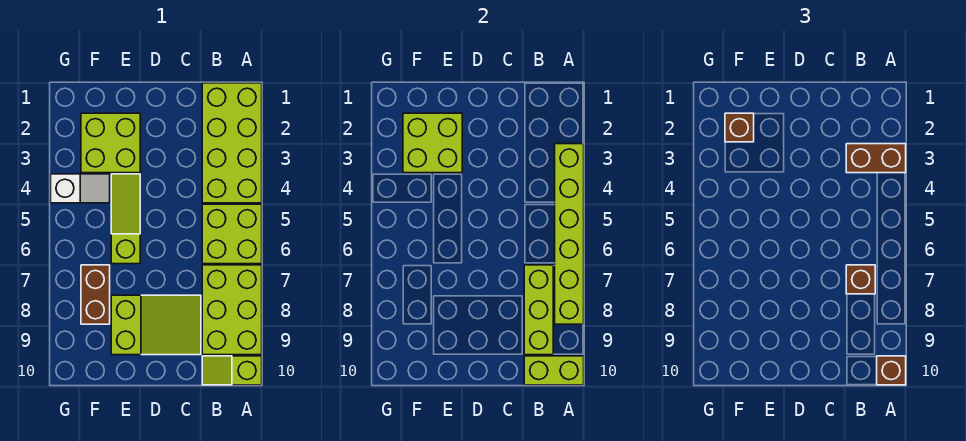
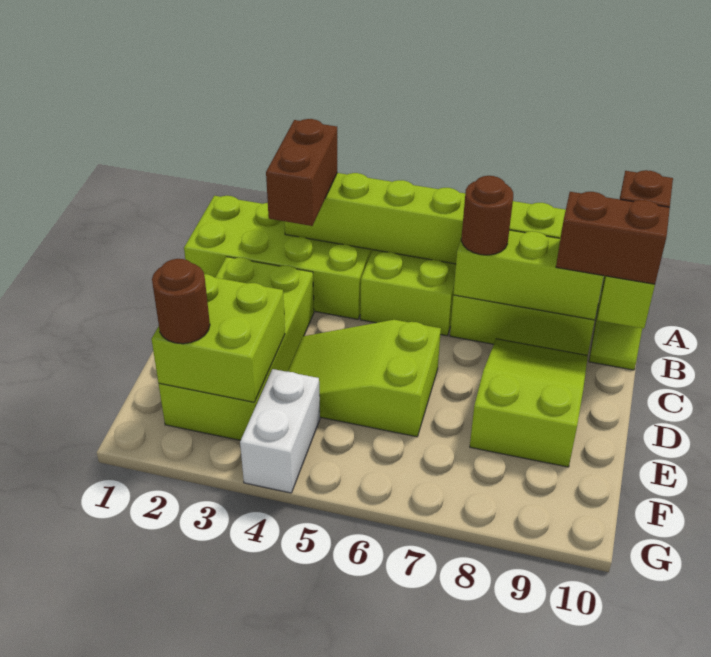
brown brick B7 level 3 -> brown round brick B7 level 3
lime brick E2:F3 level 1 -> lime brick C2:F3 level 1
lime slope E4:E6 level 1 top 6 -> lime slope D4:E6 level 1 top 6
brown brick F2 level 3 -> brown round brick F2 level 3
white slope F4:G4 level 1 top G -> white brick F4:G4 level 1
brown brick F7:F8 level 1 -> brown brick B9:B10 level 3

